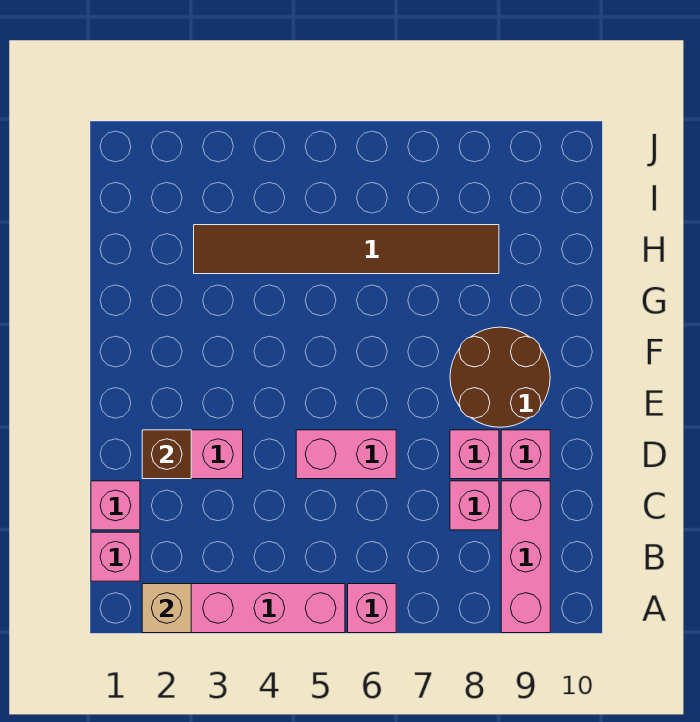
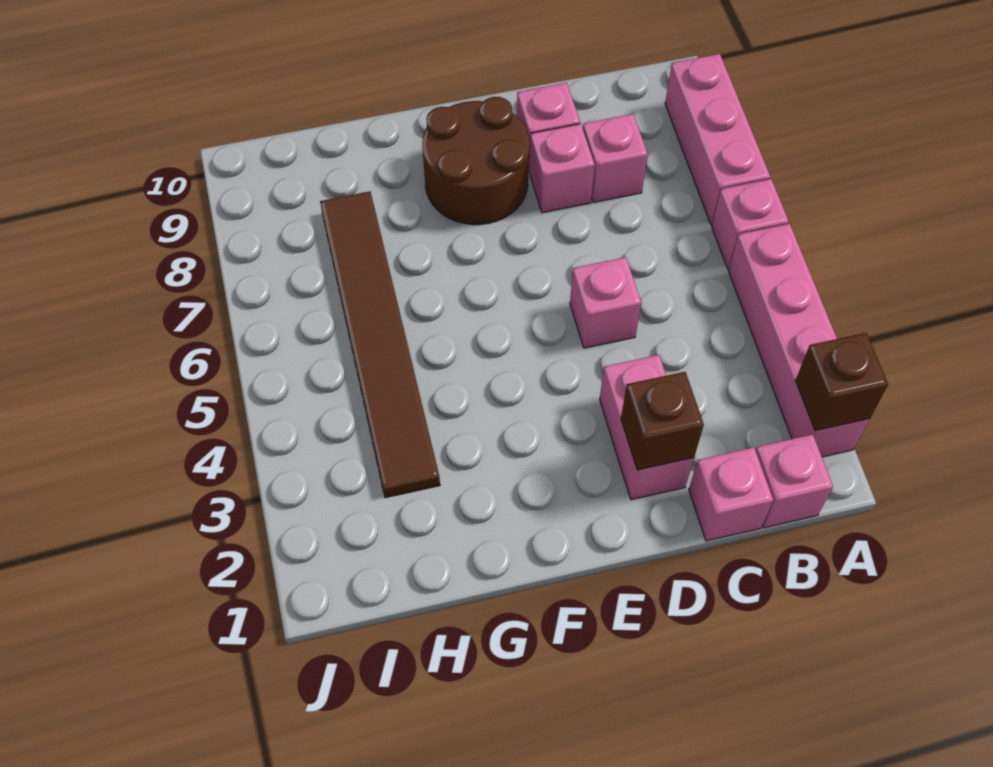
tan brick A2 level 2 -> brown brick A2 level 2
pink brick A9:C9 level 1 -> pink brick A7:A9 level 1
pink brick D5:D6 level 1 -> pink brick D5 level 1

